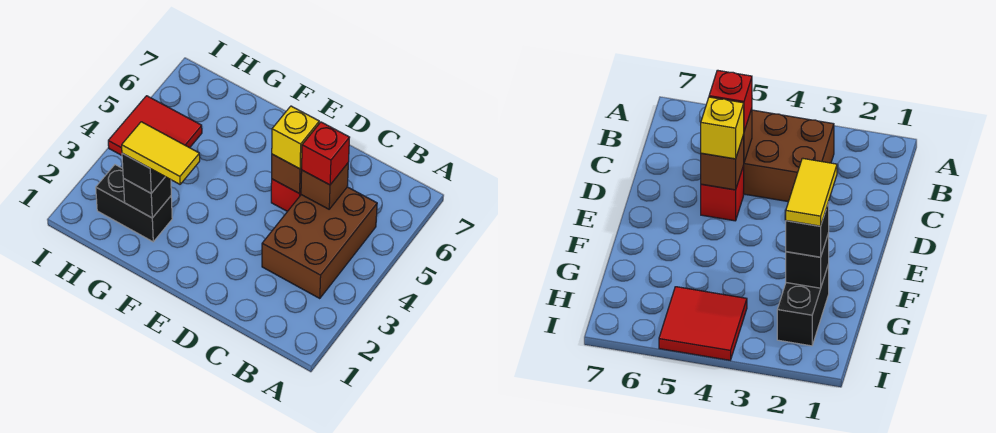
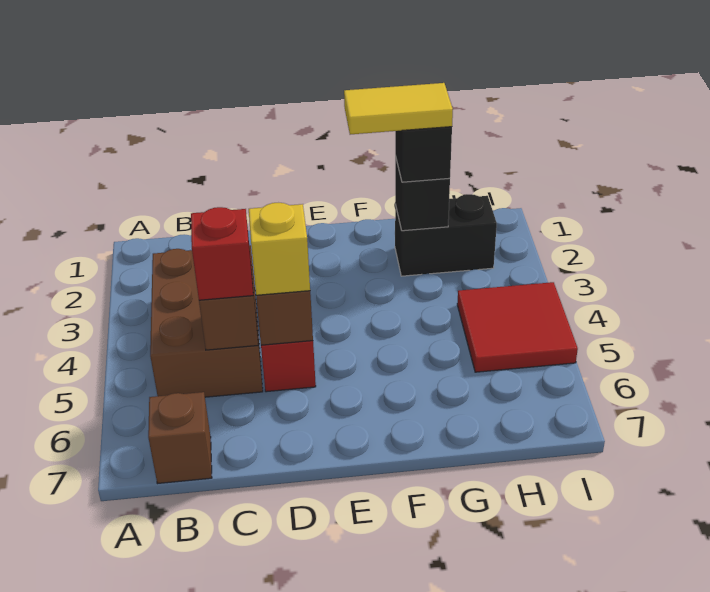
none -> brown brick B7 level 1

